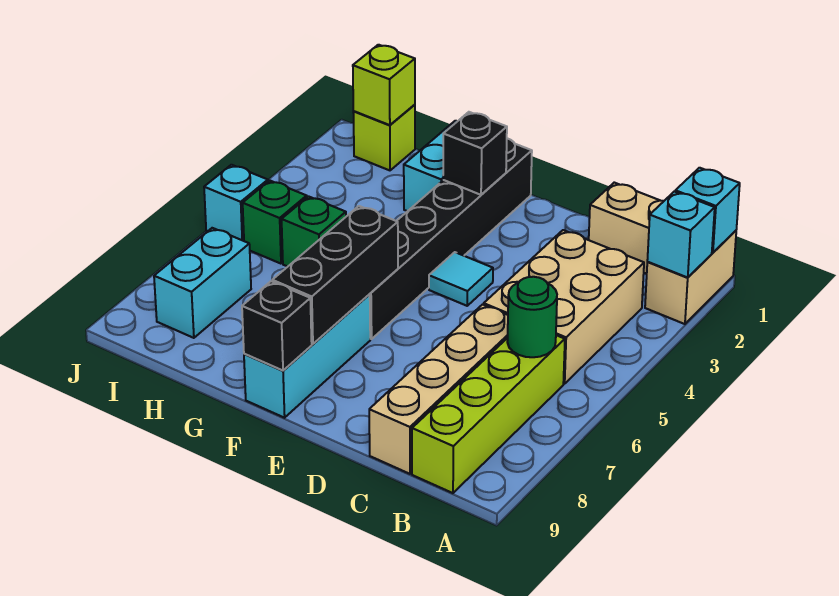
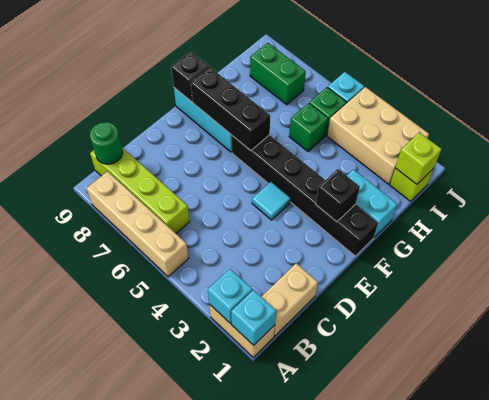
tan brick B3:C5 level 1 -> tan brick I2:J4 level 1
green round brick B6 level 2 -> green round brick B9 level 2
tan brick C6:C9 level 1 -> tan brick A5:A8 level 1
cyan brick I7:I8 level 1 -> green brick I7:I8 level 1

